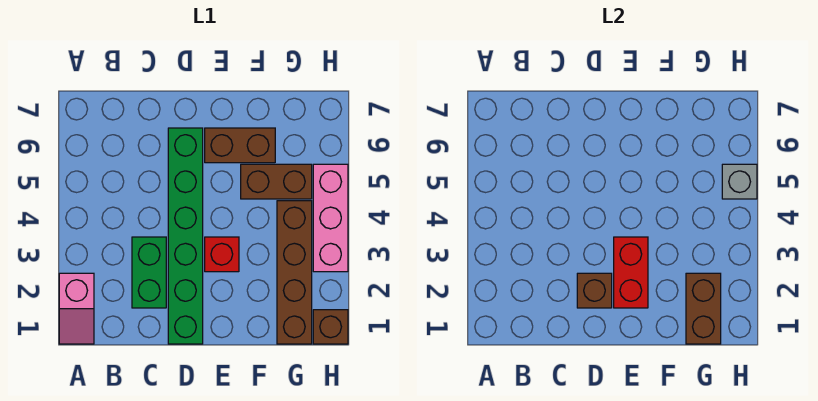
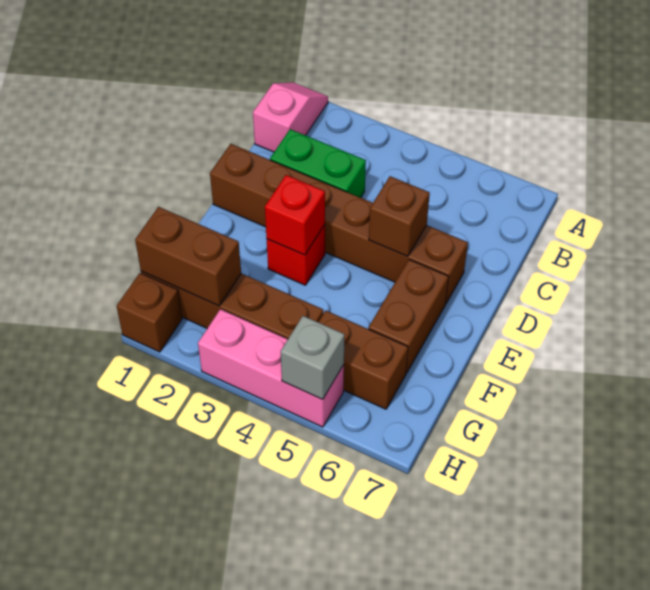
pink slope A1:A2 level 1 top 2 -> pink slope A1:B1 level 1 top B
green brick D1:D6 level 1 -> brown brick D1:D6 level 1
brown brick D2 level 2 -> brown brick D5 level 2
red brick E2:E3 level 2 -> red brick E3 level 2
brown brick F5:G5 level 1 -> brown brick G5:G6 level 1

